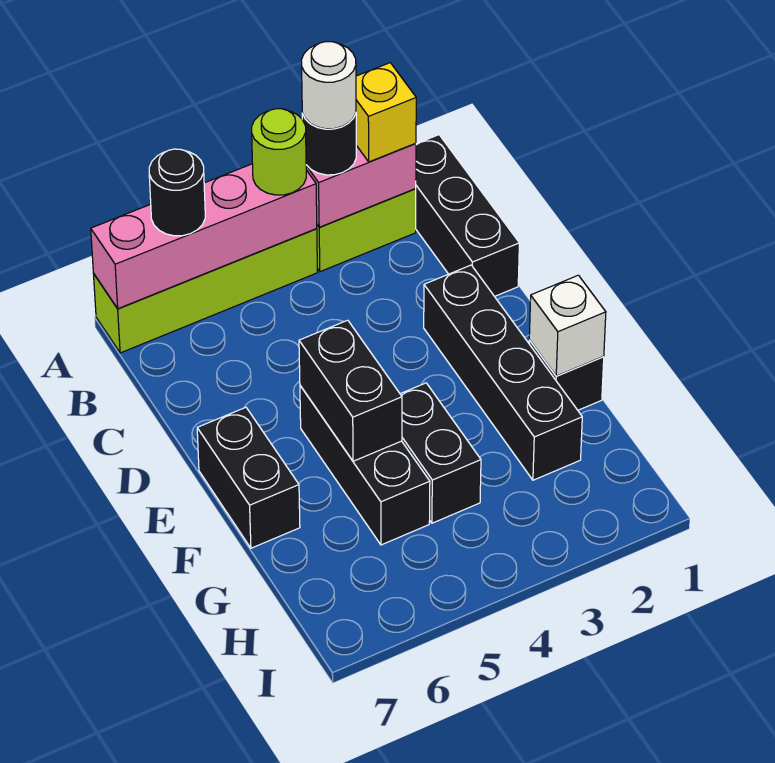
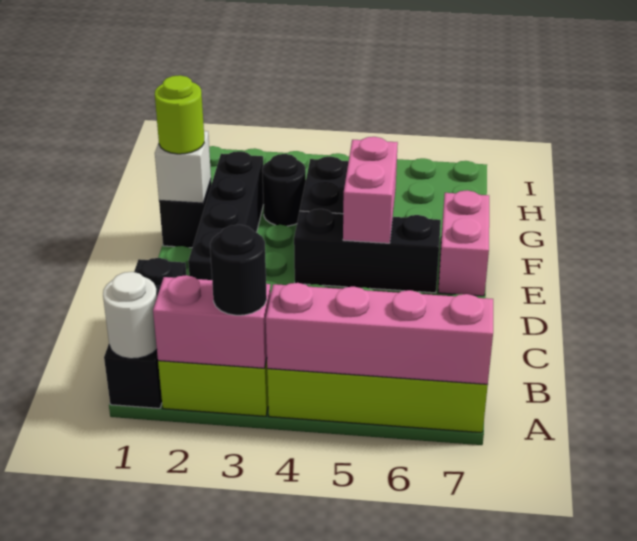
yellow brick A2 level 3 -> none
white round brick A3 level 4 -> white round brick A1 level 2
lime round brick A4 level 3 -> lime round brick F1 level 3
black round brick A6 level 3 -> black round brick G3 level 1
black brick E5:G5 level 1 -> black brick E4:E6 level 1
black brick E5:F5 level 2 -> pink brick E5:F5 level 2
black brick E7:F7 level 1 -> pink brick E7:F7 level 1

